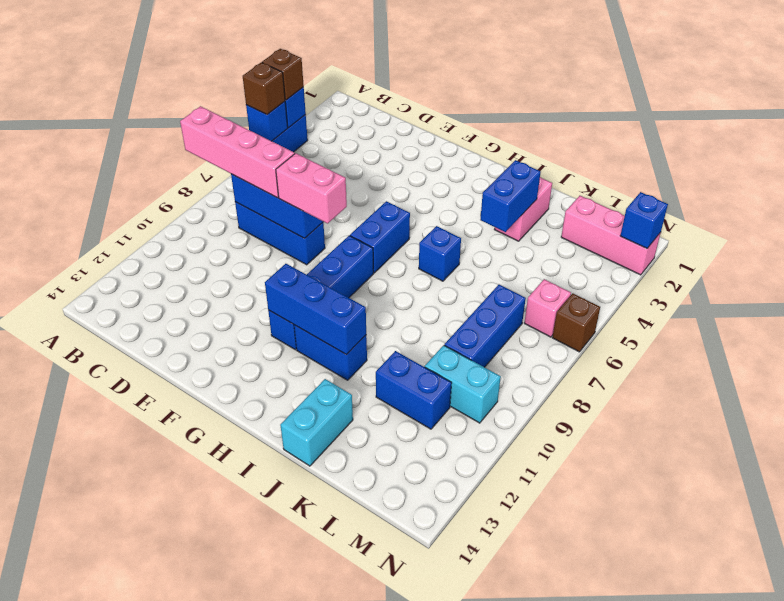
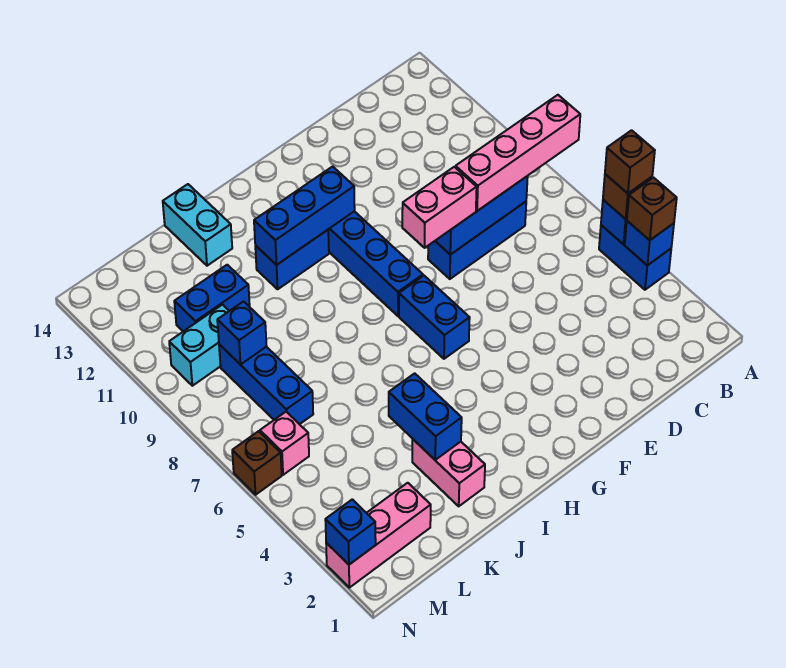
none -> brown brick A5 level 4
blue brick I6 level 1 -> blue brick L9 level 2

